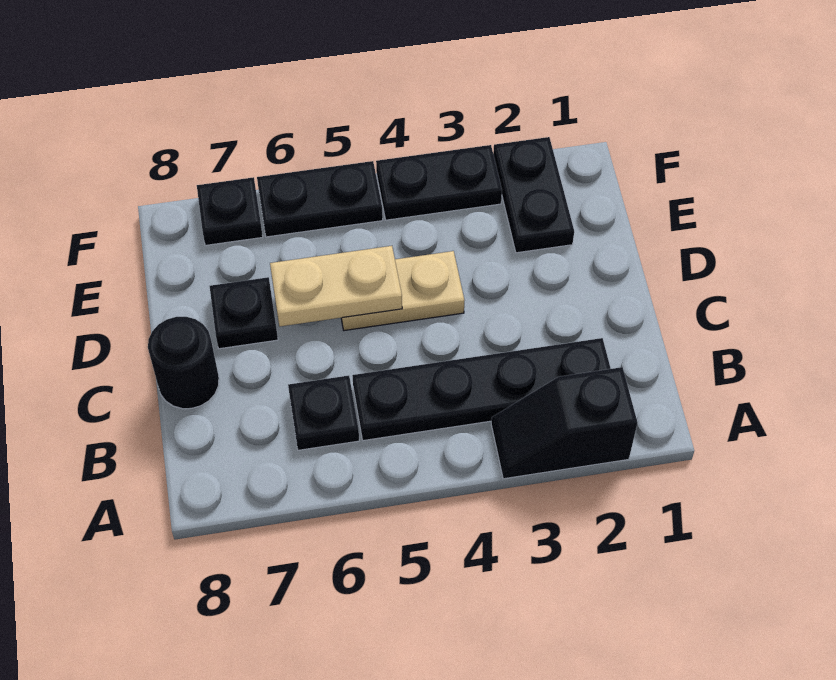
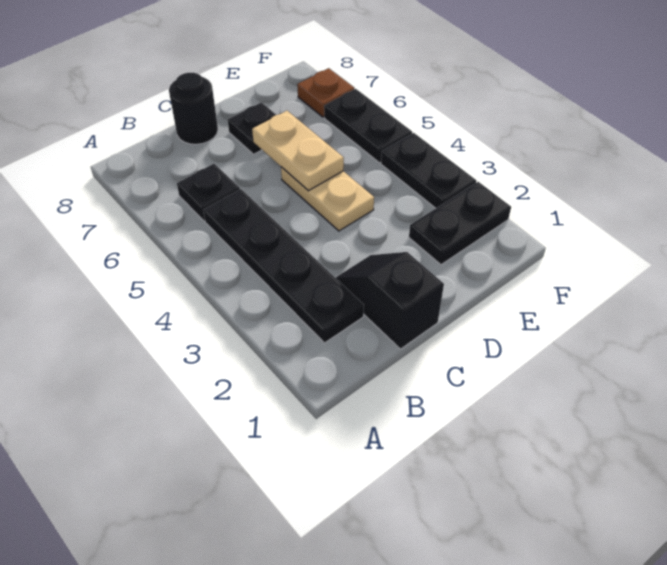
black slope A2:A3 level 1 top 2 -> black slope C1:C2 level 1 top 1
black plate F7 level 1 -> brown plate F7 level 1

